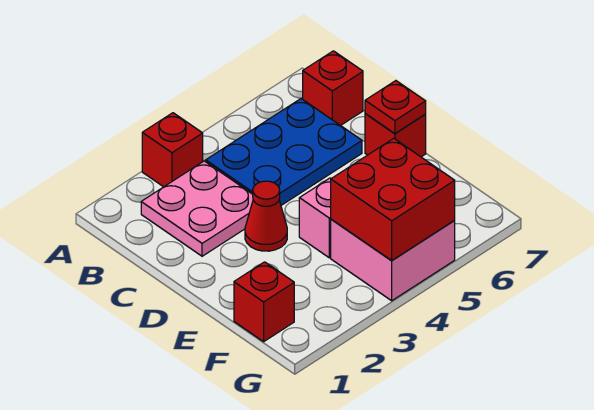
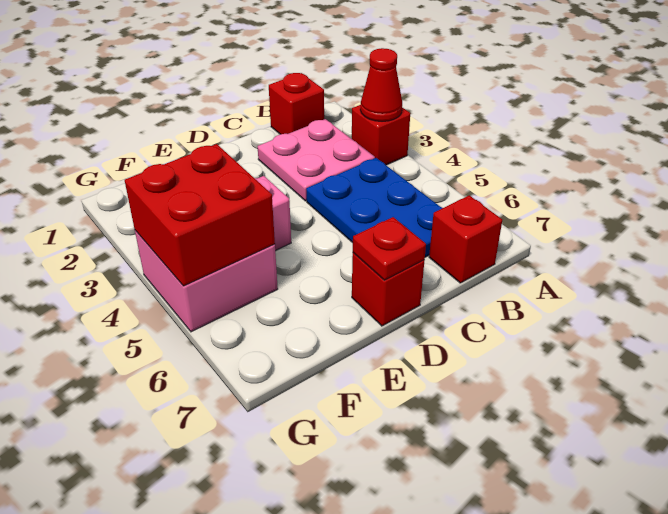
red cone D3 level 1 -> red cone A3 level 2
red brick F1 level 1 -> red brick B1 level 1

